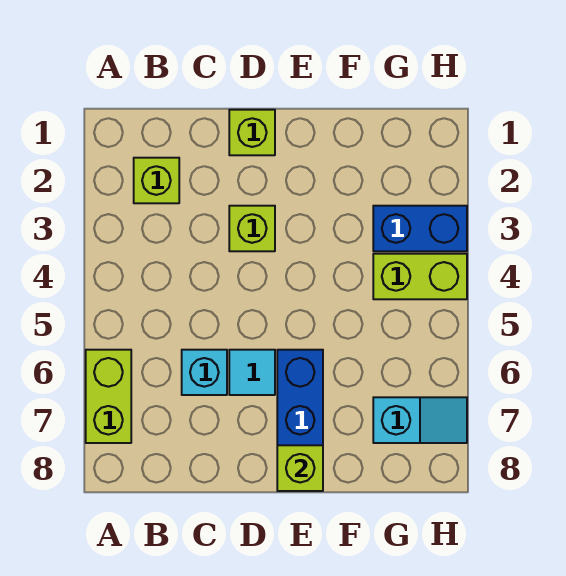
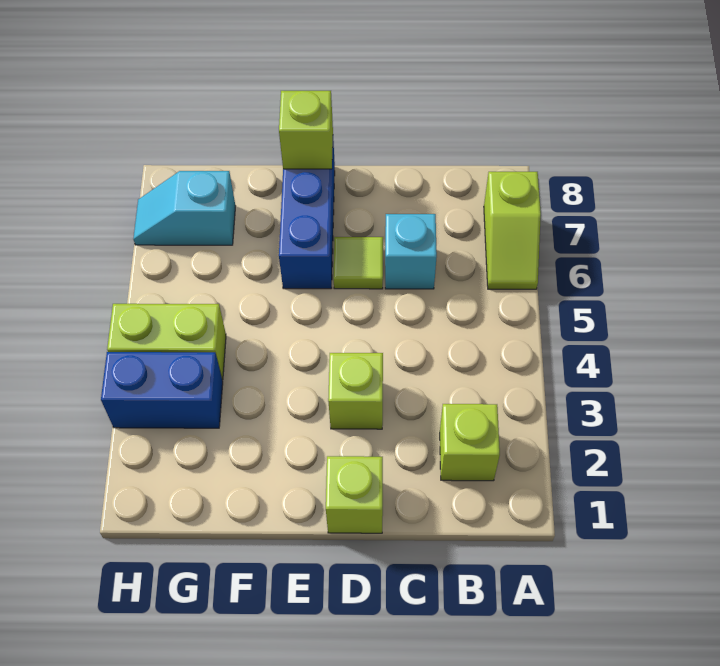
lime brick A6:A7 level 1 -> lime slope A6:A7 level 1 top 7
cyan tile D6 level 1 -> lime tile D6 level 1

